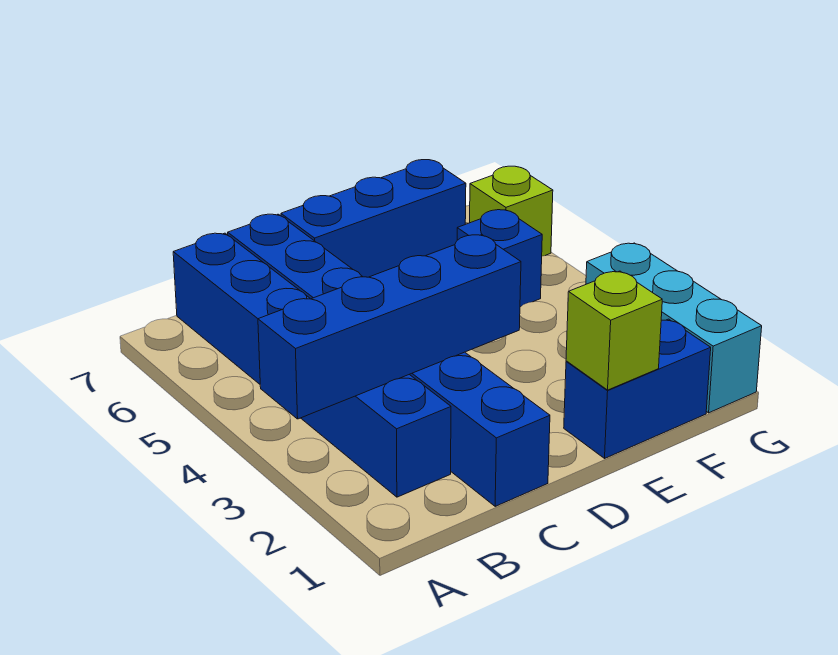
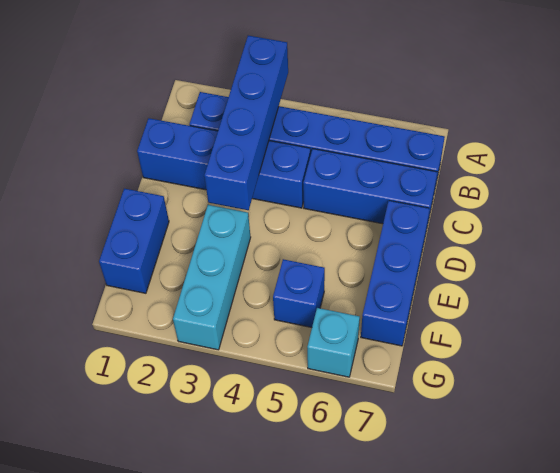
lime brick E1 level 2 -> none
cyan brick G1:G3 level 1 -> cyan brick E3:G3 level 1
lime brick G6 level 1 -> cyan brick G6 level 1

